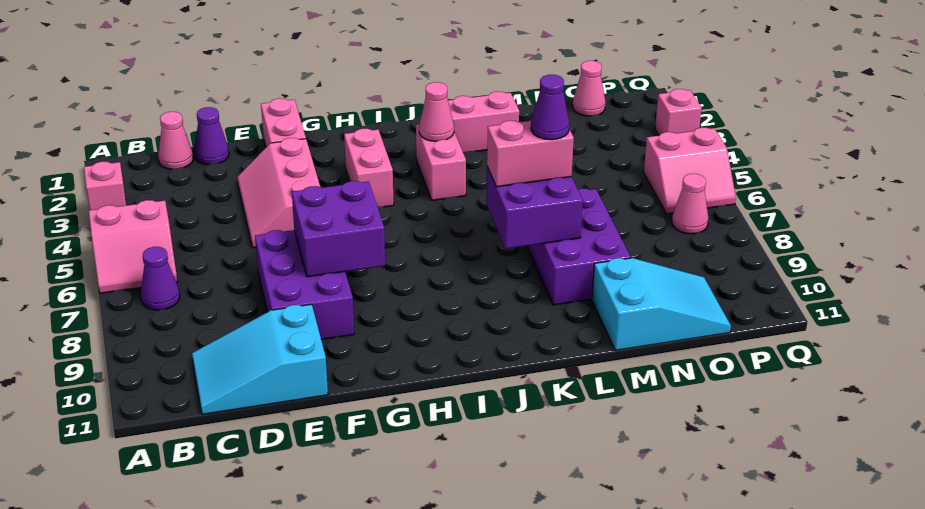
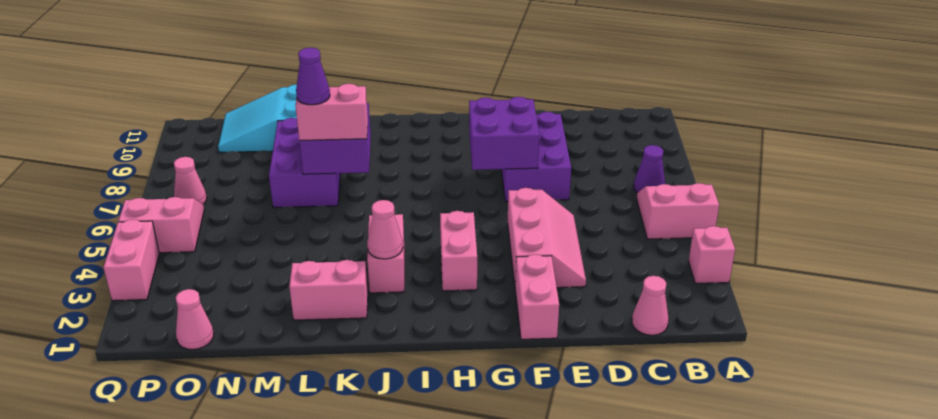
cyan slope C10:E11 level 1 top E -> none
purple cone D1 level 1 -> none
pink brick Q3 level 1 -> pink brick Q3:Q4 level 1

